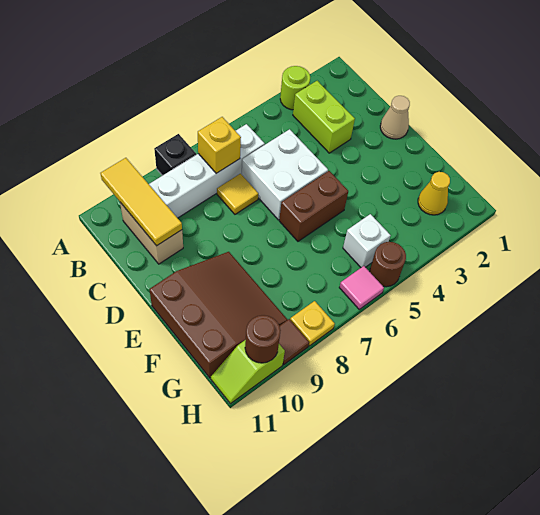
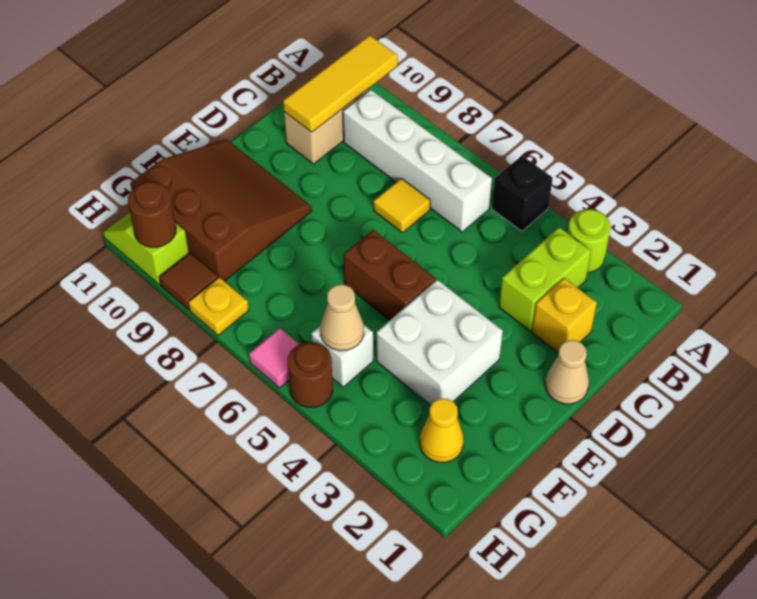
black brick A8 level 1 -> black brick A5 level 1
yellow brick B7 level 2 -> yellow brick C2 level 1
white brick C5:D6 level 1 -> white brick E3:F4 level 1
brown slope E9:G11 level 1 top 11 -> brown slope E9:G11 level 1 top G
none -> tan cone G5 level 2

